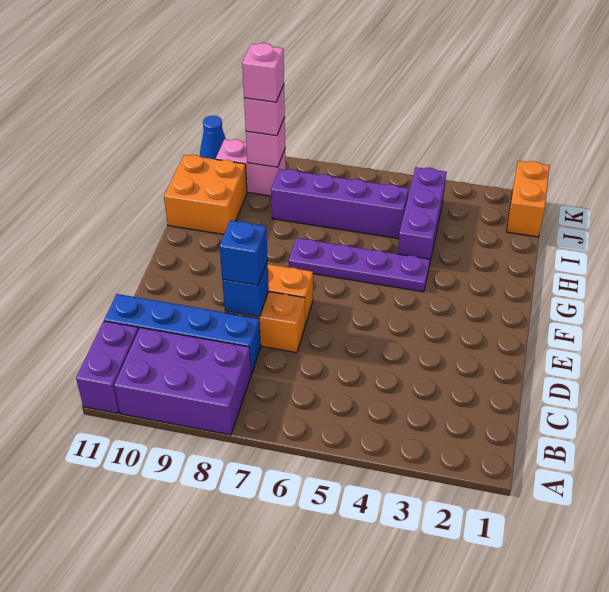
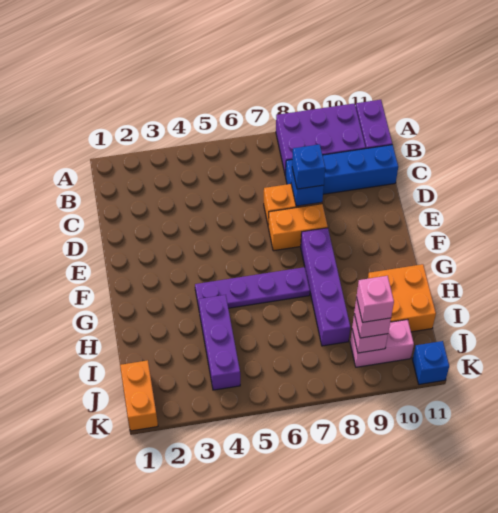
purple brick I5:I8 level 1 -> purple brick F8:I8 level 1
blue cone K11 level 1 -> blue brick K11 level 1

